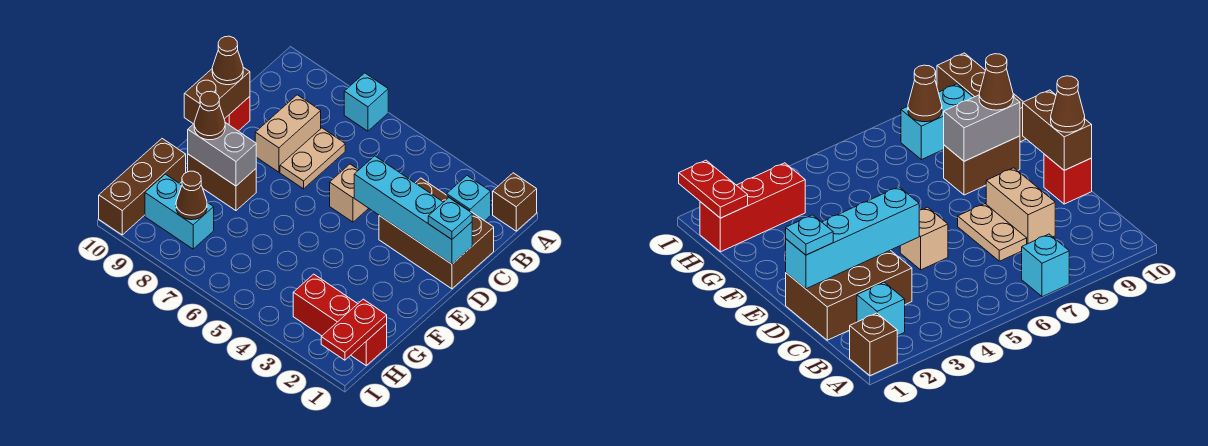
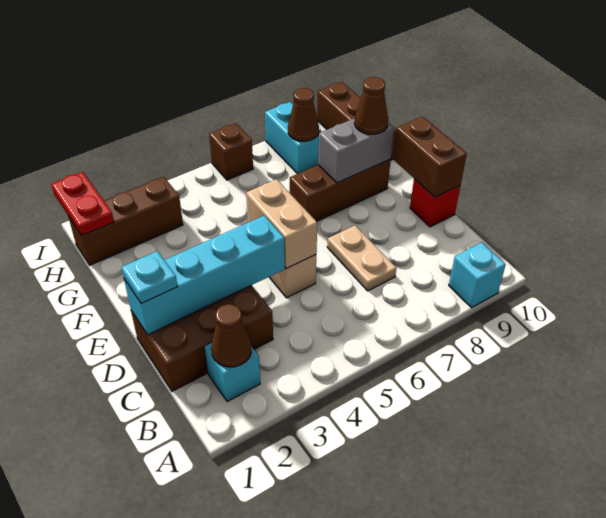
brown brick A1 level 1 -> brown brick I6 level 1
cyan brick A7 level 1 -> cyan brick A9 level 1
tan brick C8:D8 level 1 -> tan brick D5:E5 level 2
brown cone D10 level 3 -> brown cone B2 level 2
brown brick F8:F9 level 1 -> brown brick F7:F9 level 1
red brick H1:H3 level 1 -> brown brick H1:H3 level 1
cyan brick H8:H9 level 1 -> cyan brick H8:I8 level 1

